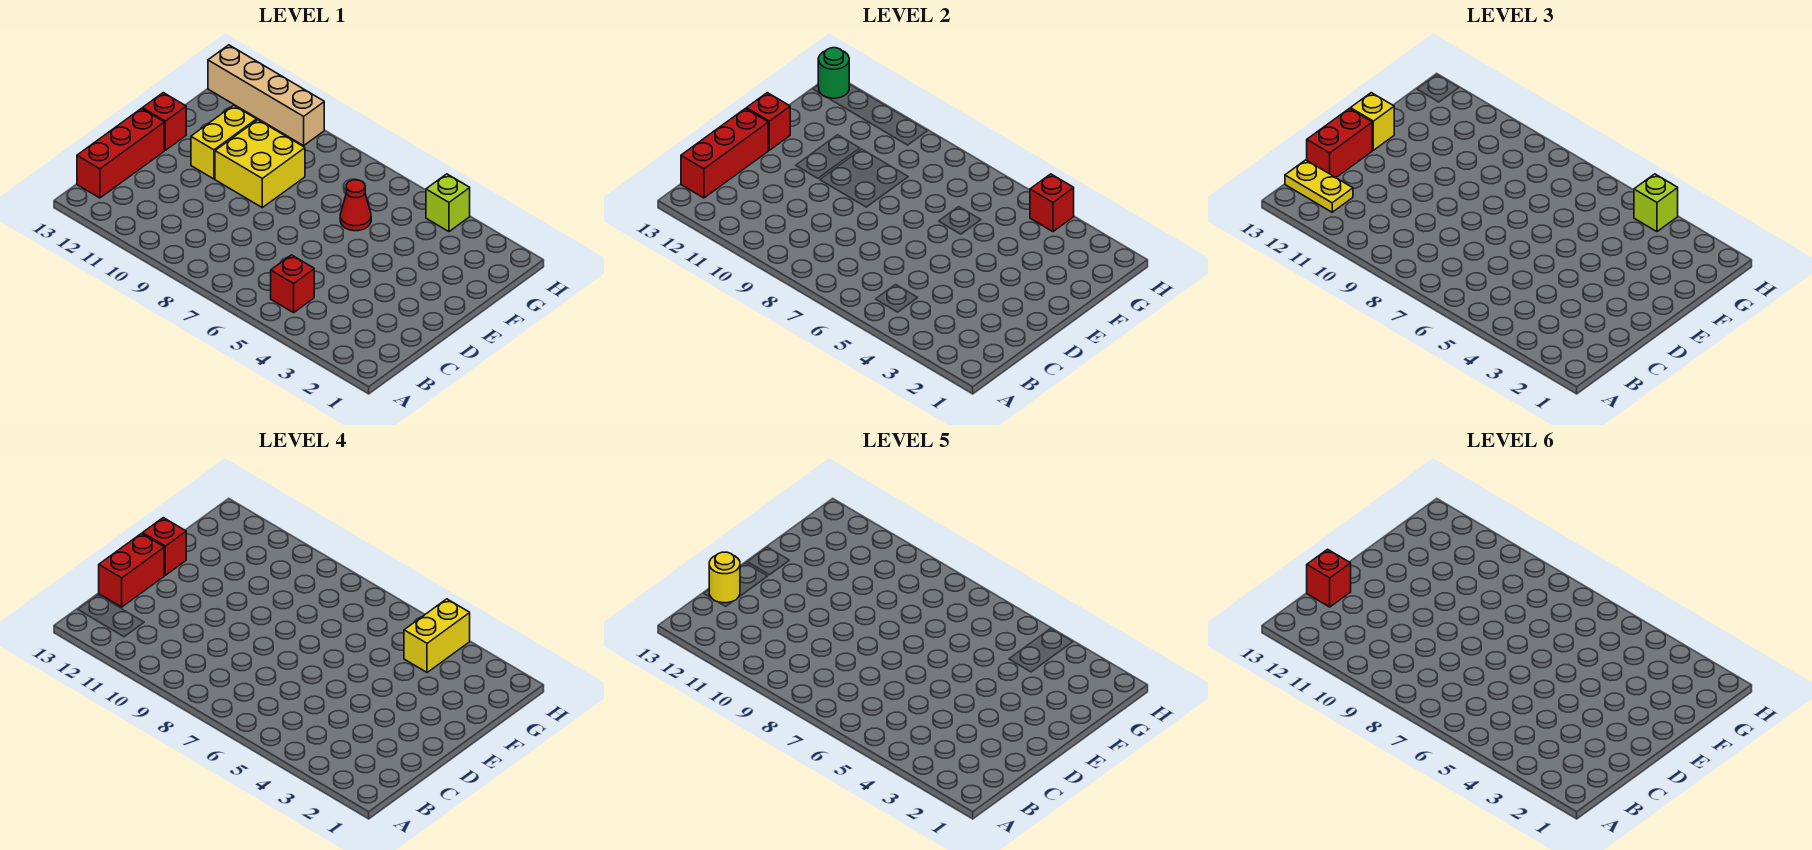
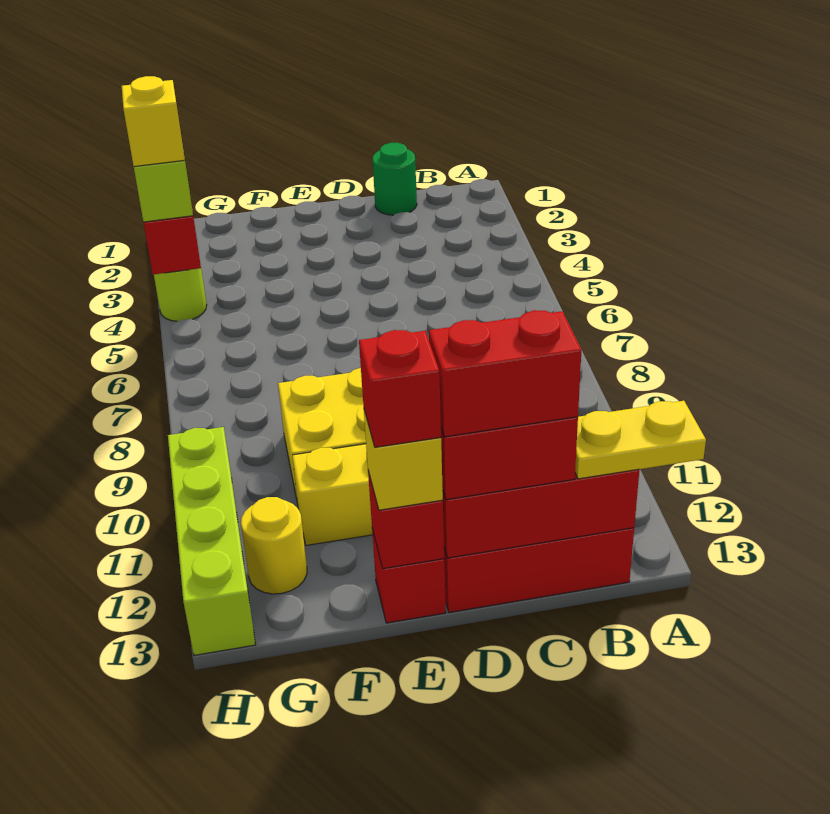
red brick B5 level 1 -> none
yellow plate B12:B13 level 3 -> yellow plate A13:B13 level 3
yellow round brick C13 level 5 -> yellow round brick G12 level 1
red brick C13 level 6 -> none
red cone F6 level 1 -> none
yellow brick G4:H4 level 4 -> yellow brick H4 level 4
lime brick H4 level 1 -> lime round brick H4 level 1
tan brick H10:H13 level 1 -> lime brick H10:H13 level 1
green round brick H13 level 2 -> green round brick C1 level 1

